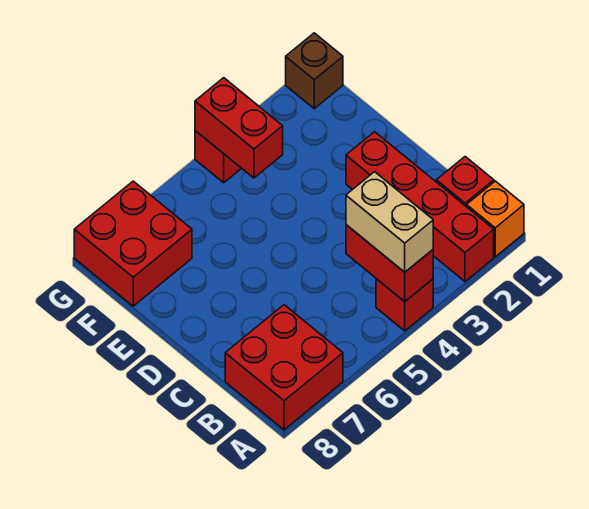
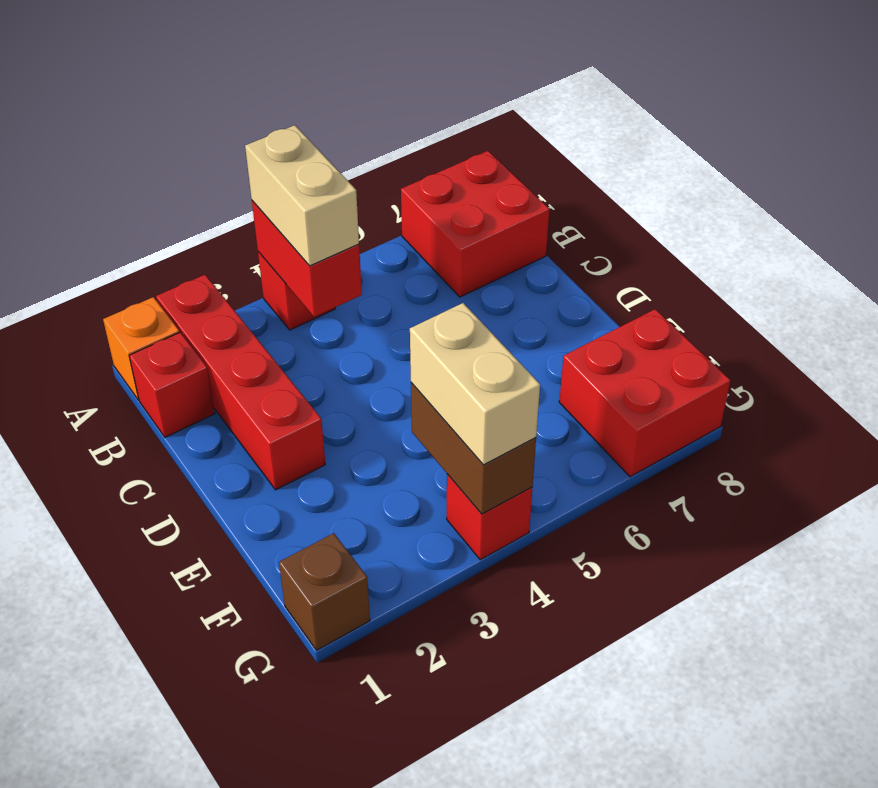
red brick F4:G4 level 2 -> brown brick F4:G4 level 2
none -> tan brick F4:G4 level 3

